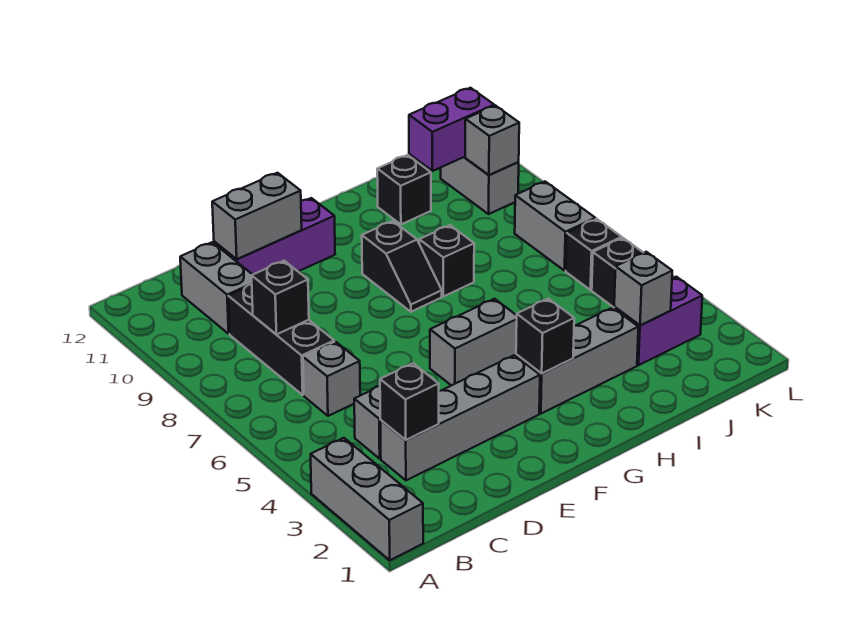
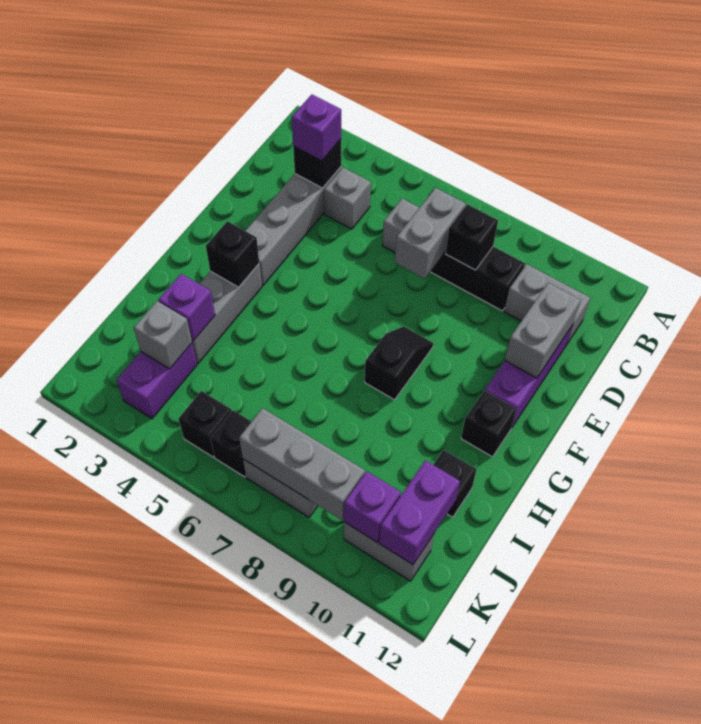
grey brick A1:A3 level 1 -> grey brick K7:K9 level 2
none -> purple brick C3 level 3
grey brick F5:G5 level 1 -> grey brick C7:D7 level 2
black slope G8:G9 level 1 top 9 -> black slope F8:G8 level 1 top G
black brick H8 level 1 -> black brick G11 level 1
none -> purple brick I3 level 2
grey brick K10 level 2 -> purple brick K10 level 2

